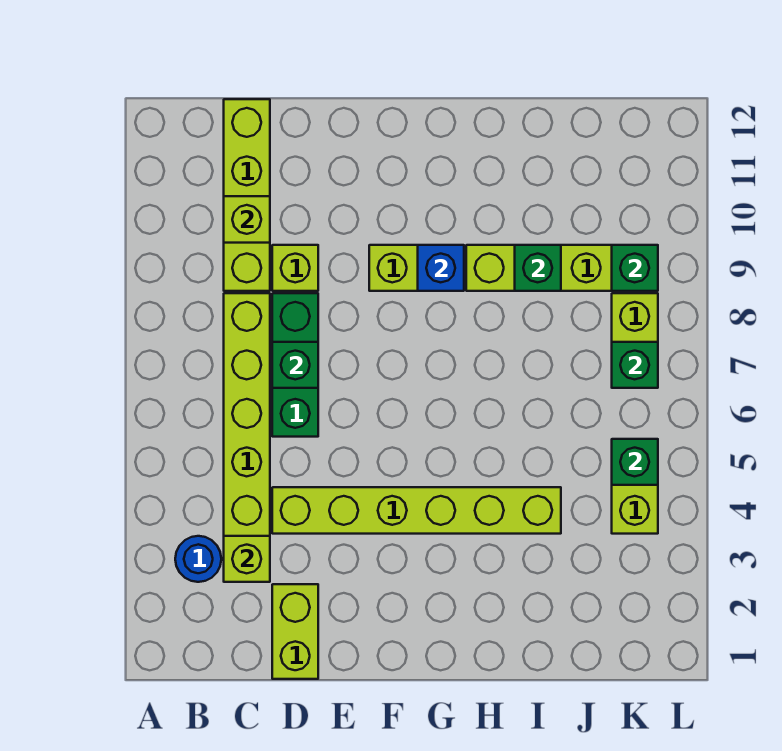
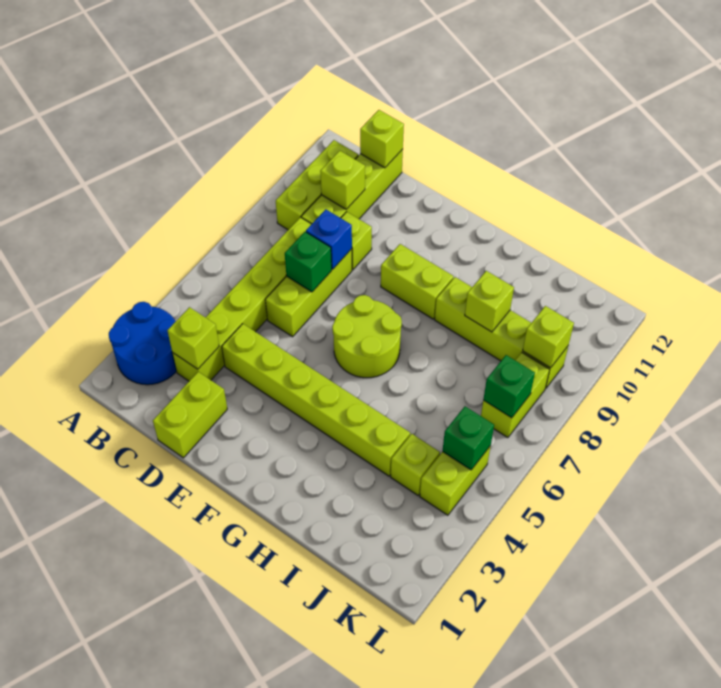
blue round brick B3 level 1 -> blue round brick A2:B3 level 1
none -> lime brick B9:B11 level 1
none -> lime brick C12 level 2
green brick D6:D8 level 1 -> lime brick D6:D8 level 1
none -> lime round brick F6:G7 level 1
blue brick G9 level 2 -> blue brick D8 level 2
green brick I9 level 2 -> lime brick I9 level 2
none -> lime brick J4 level 1
green brick K9 level 2 -> lime brick K9 level 2

